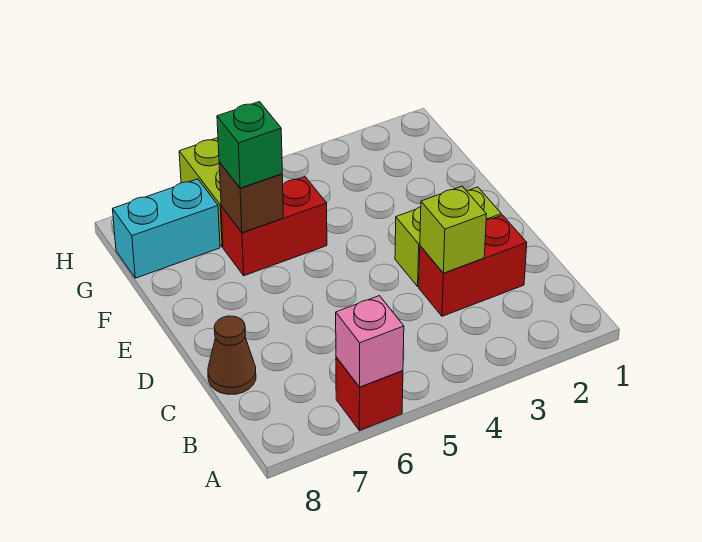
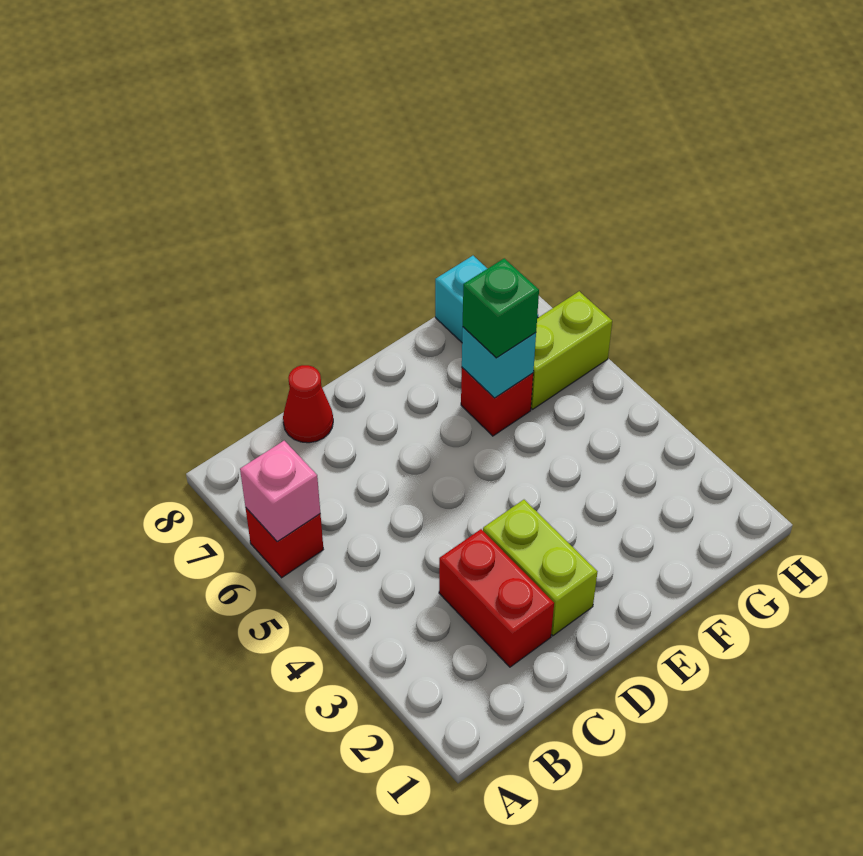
lime brick C3 level 2 -> none
brown cone C8 level 1 -> red cone C8 level 1
red brick F5:F6 level 1 -> red brick F6 level 1
brown brick F6 level 2 -> cyan brick F6 level 2

